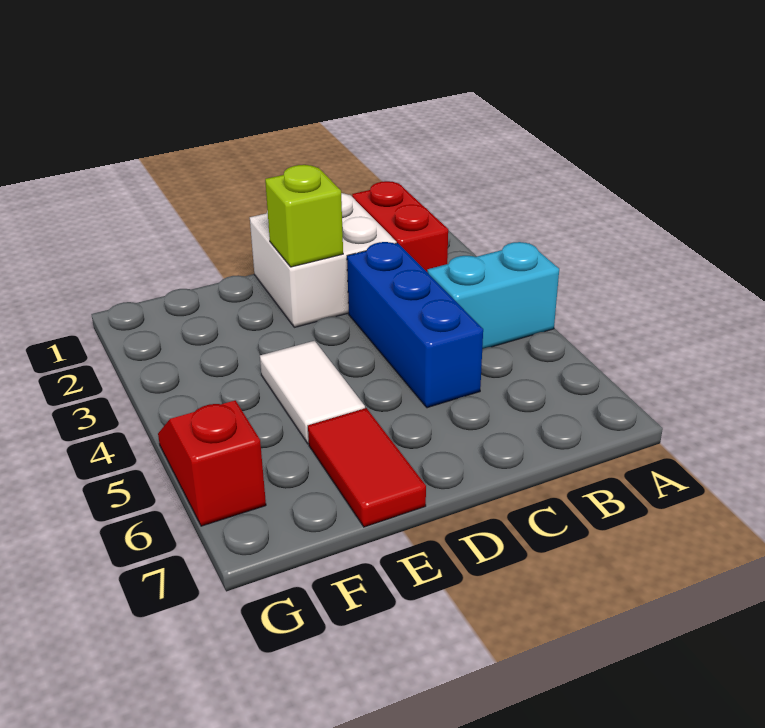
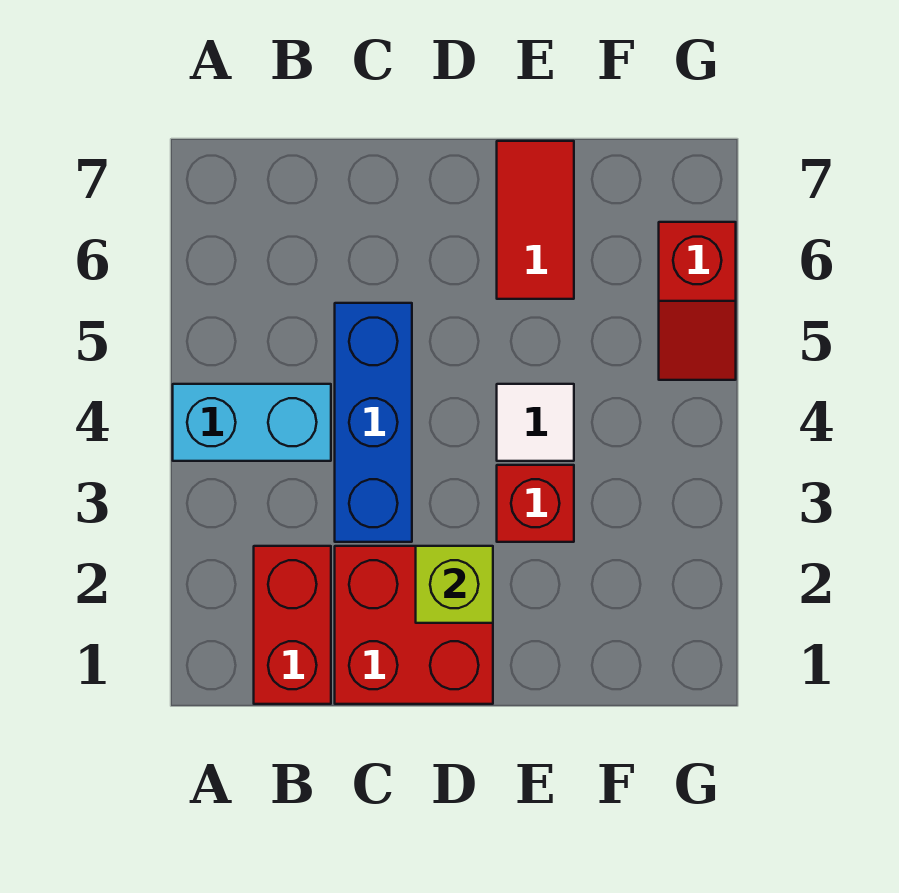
white brick C1:D2 level 1 -> red brick C1:D2 level 1
none -> red brick E3 level 1
white tile E4:E5 level 1 -> white tile E4 level 1

